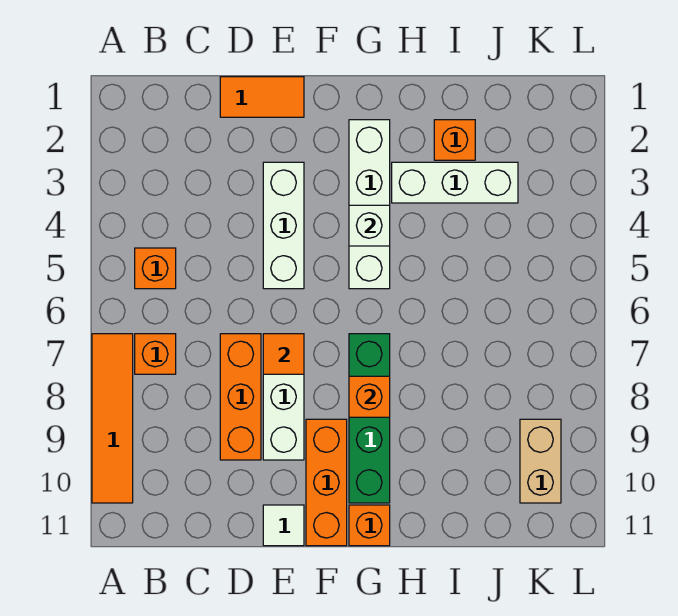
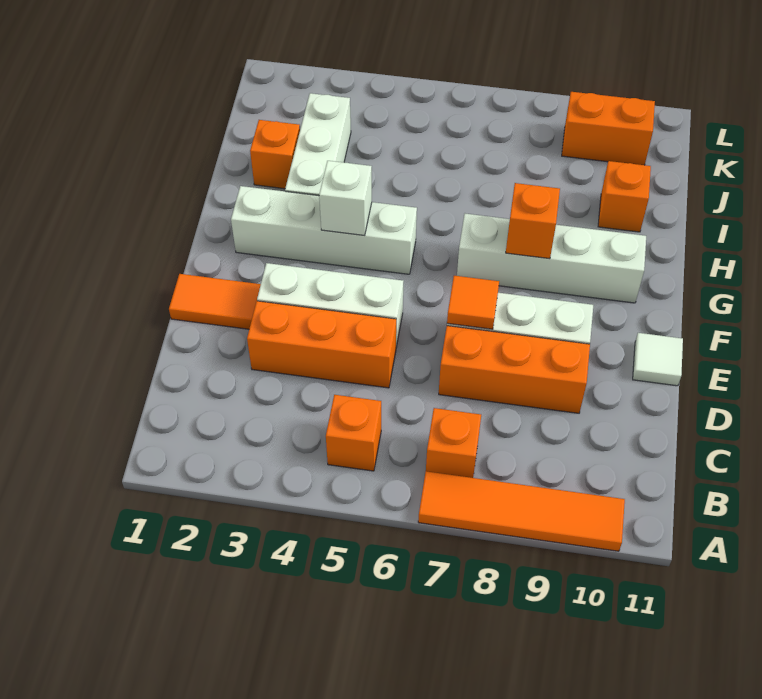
orange tile D1:E1 level 1 -> orange tile E1:E2 level 1
orange brick F9:F11 level 1 -> orange brick D3:D5 level 1
green brick G7:G10 level 1 -> white brick G7:G10 level 1
orange brick G11 level 1 -> orange brick I10 level 1
tan brick K9:K10 level 1 -> orange brick K9:K10 level 1

